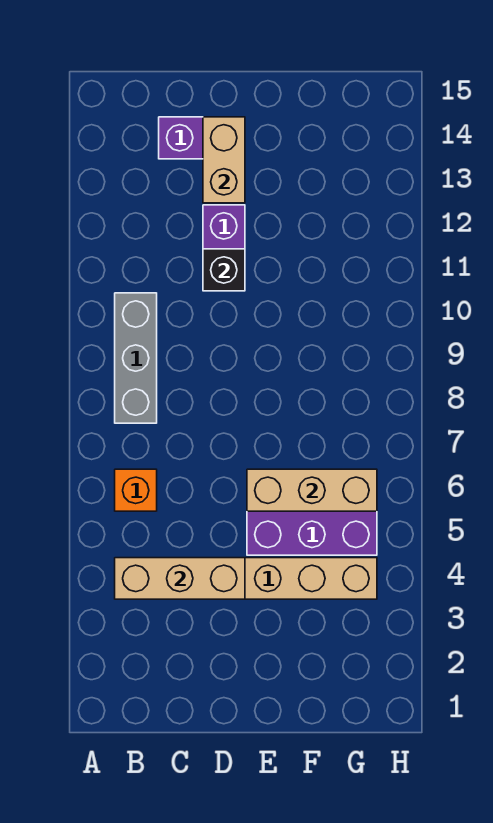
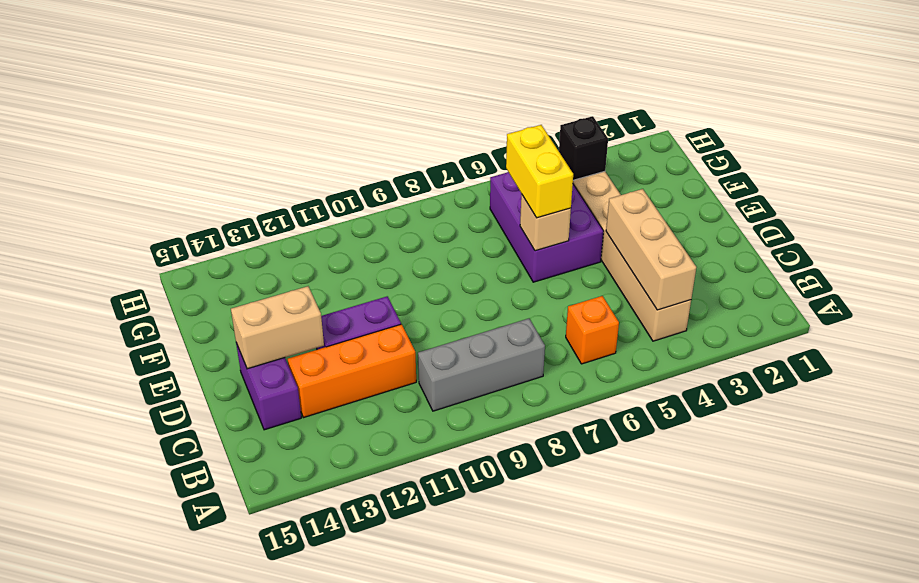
none -> orange brick C11:C13 level 1
black brick D11 level 2 -> black brick G4 level 2
tan brick E6:G6 level 2 -> tan brick E6 level 2
none -> yellow brick E6:F6 level 3

